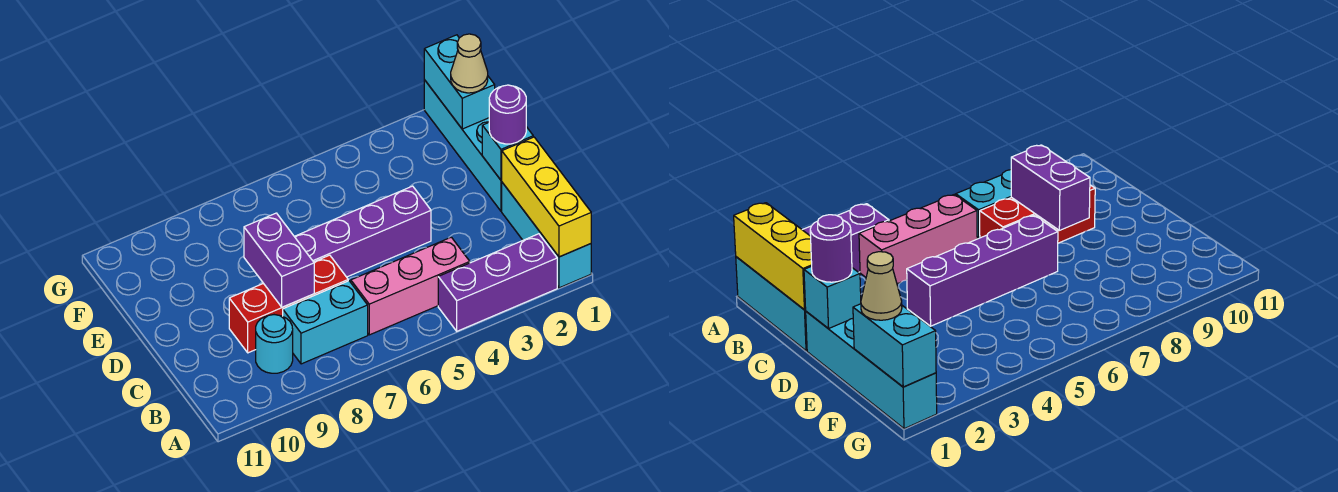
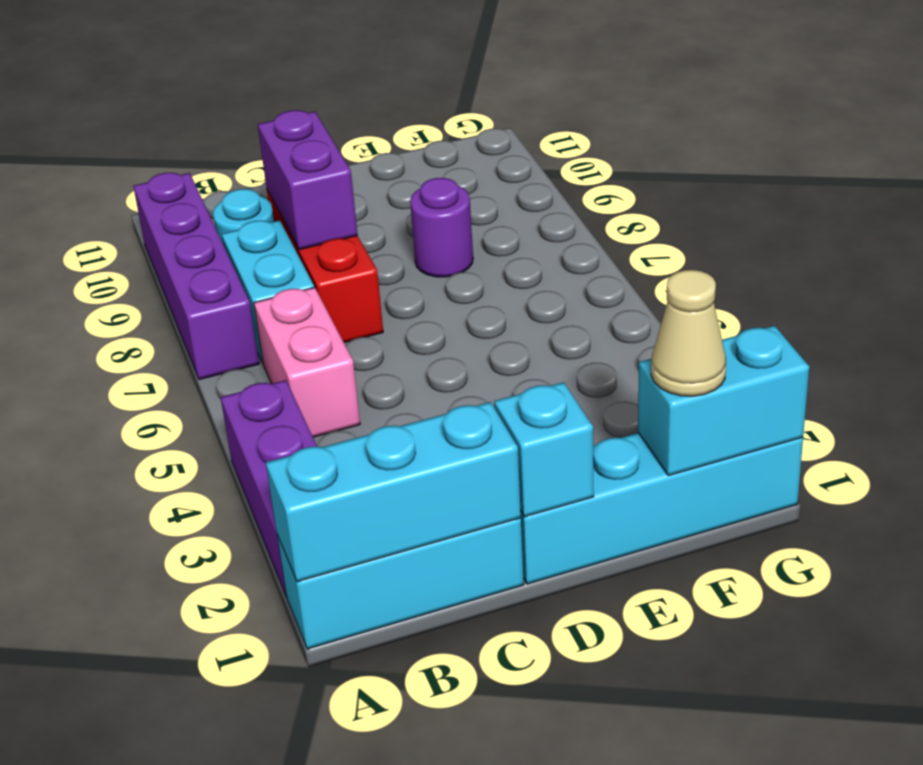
yellow brick A1:C1 level 2 -> cyan brick A1:C1 level 2
pink brick B4:B6 level 1 -> pink brick B5:B6 level 1
purple brick C8:D8 level 2 -> purple brick C8:C9 level 2
purple round brick D1 level 3 -> purple round brick E8 level 1
purple brick D4:D7 level 1 -> purple brick A7:A10 level 1

